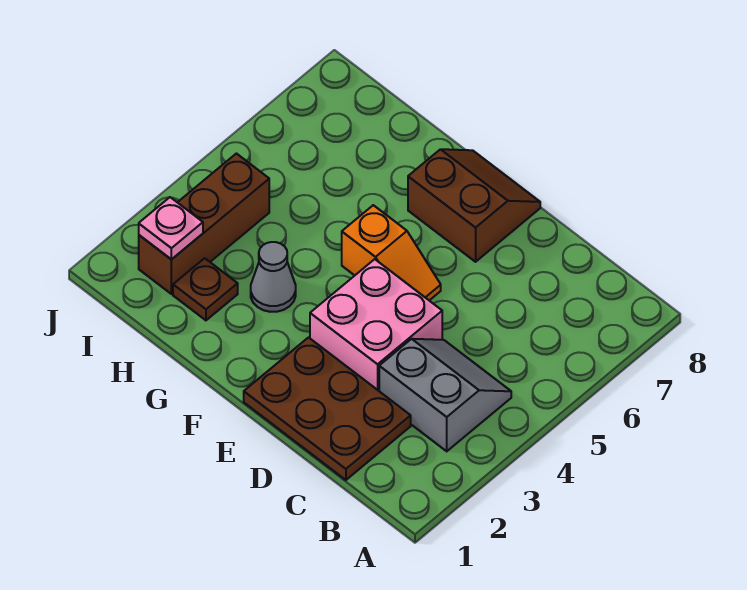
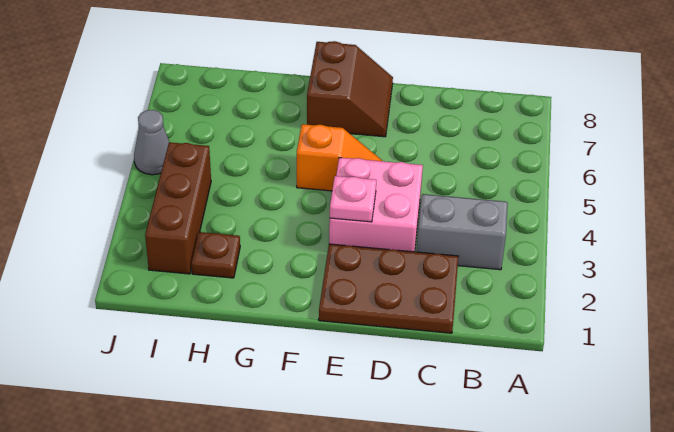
brown slope E7:F8 level 1 top 7 -> brown slope E7:F8 level 1 top F
grey cone G3 level 1 -> grey cone J5 level 1
pink plate I2 level 2 -> pink plate E3 level 2

